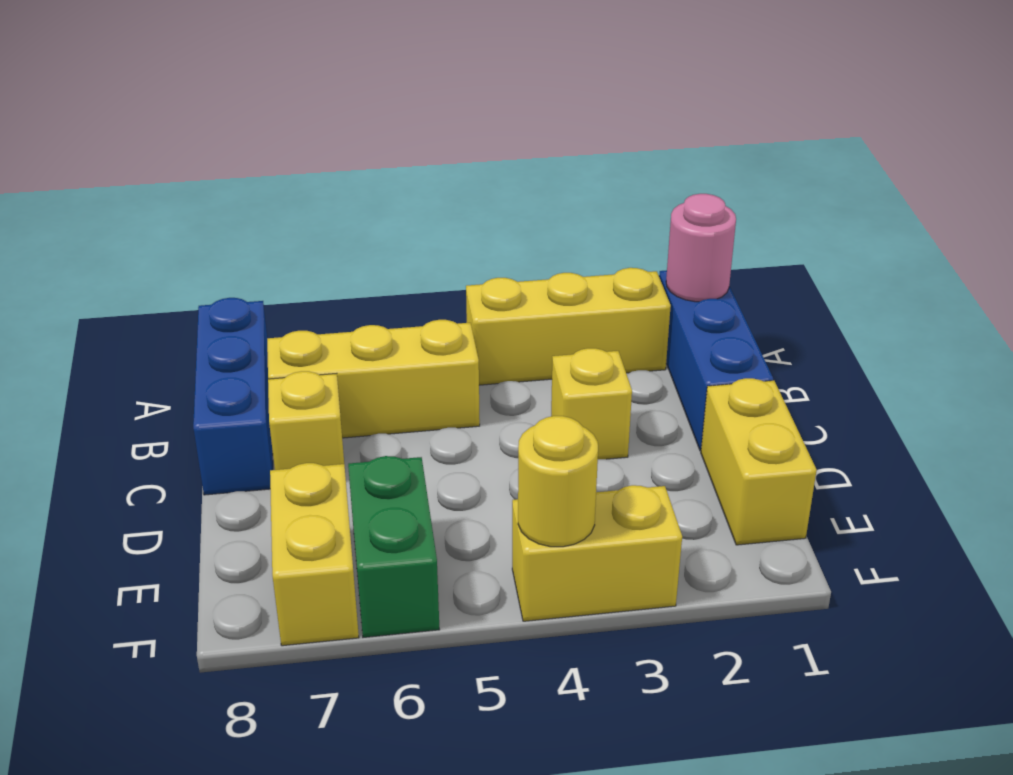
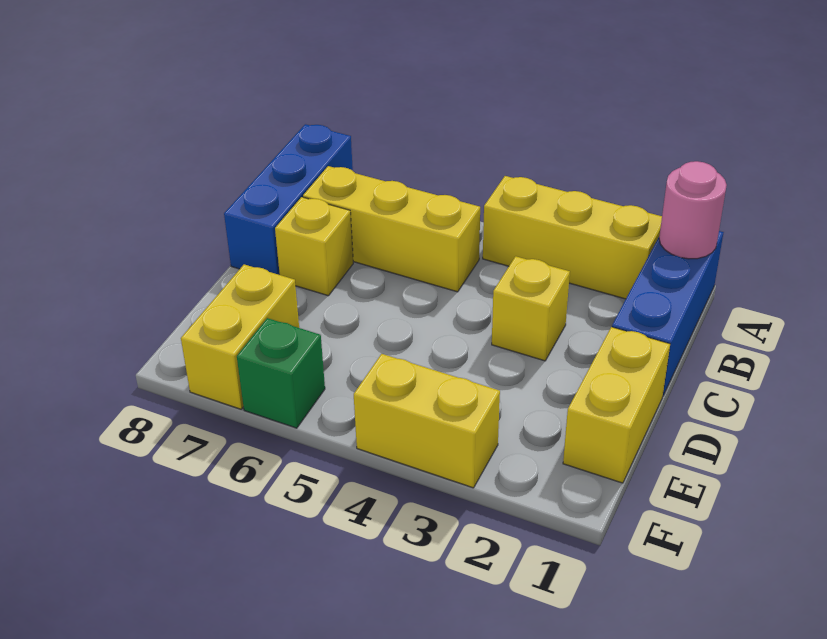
green brick E6:F6 level 1 -> green brick F6 level 1
yellow round brick F4 level 2 -> none

